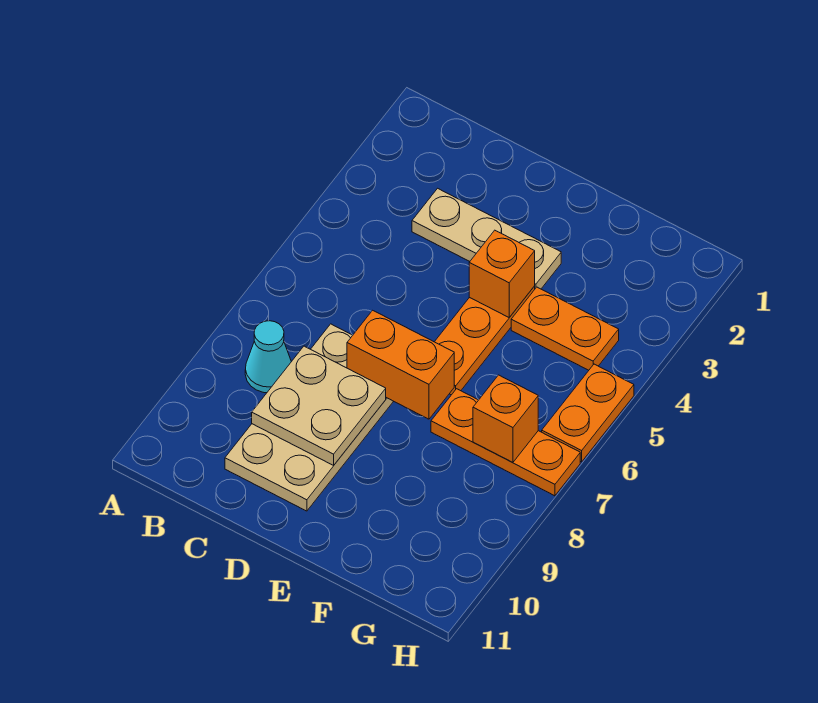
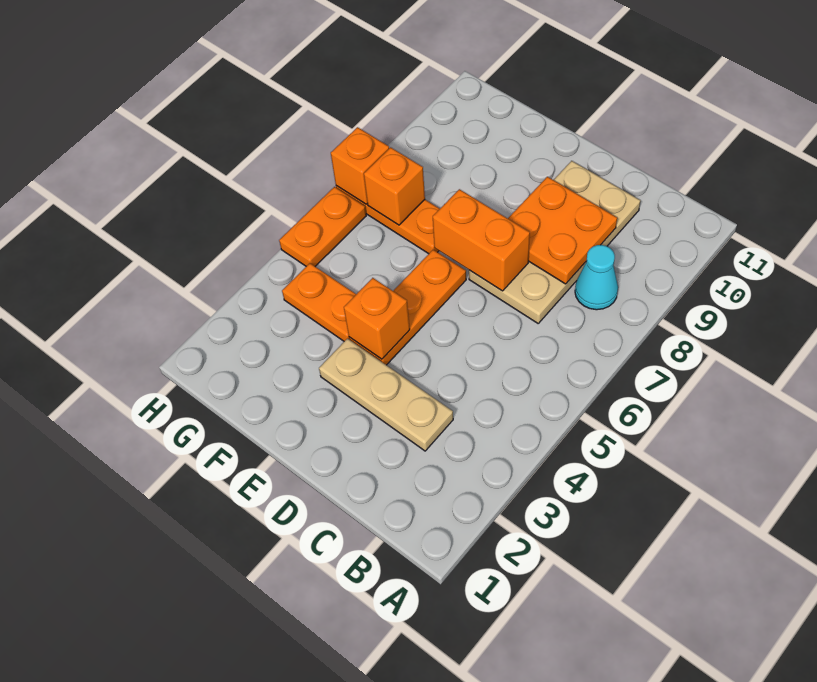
tan plate C8:D9 level 2 -> orange plate C8:D9 level 2
none -> orange brick H7 level 2

